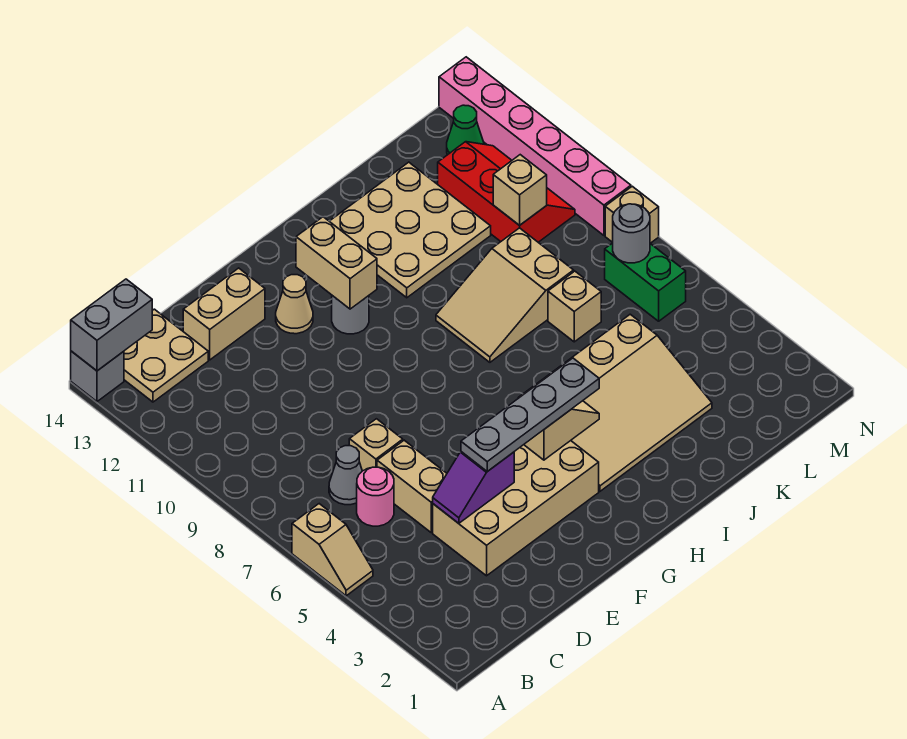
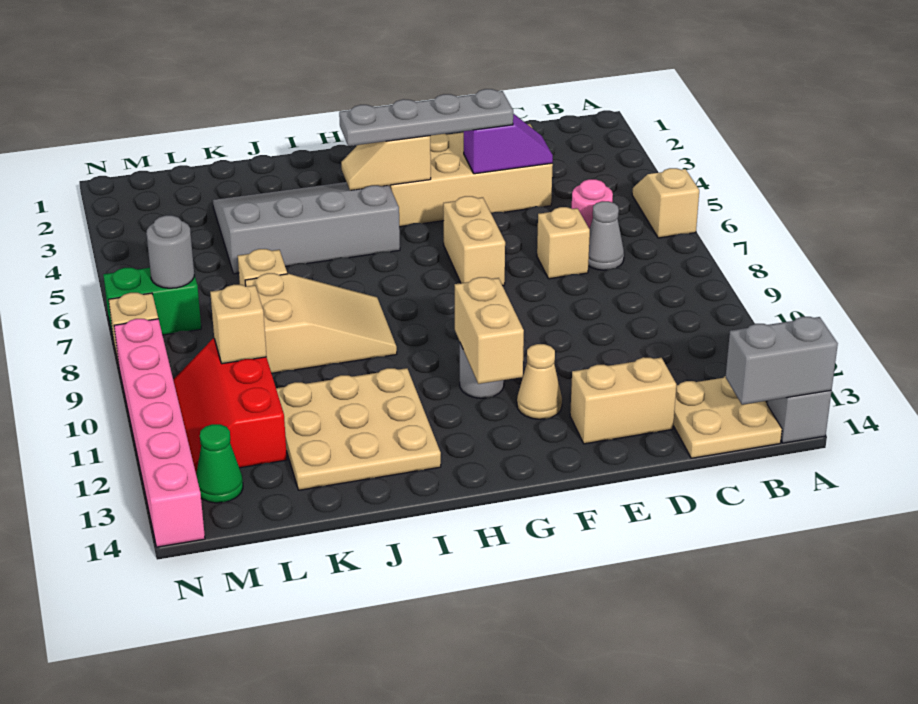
tan brick D5:D6 level 1 -> tan brick F6:F7 level 1
tan slope H3:K5 level 1 top 5 -> grey slope H3:K5 level 1 top 5
green brick M6:M7 level 1 -> green brick M7:N7 level 1

